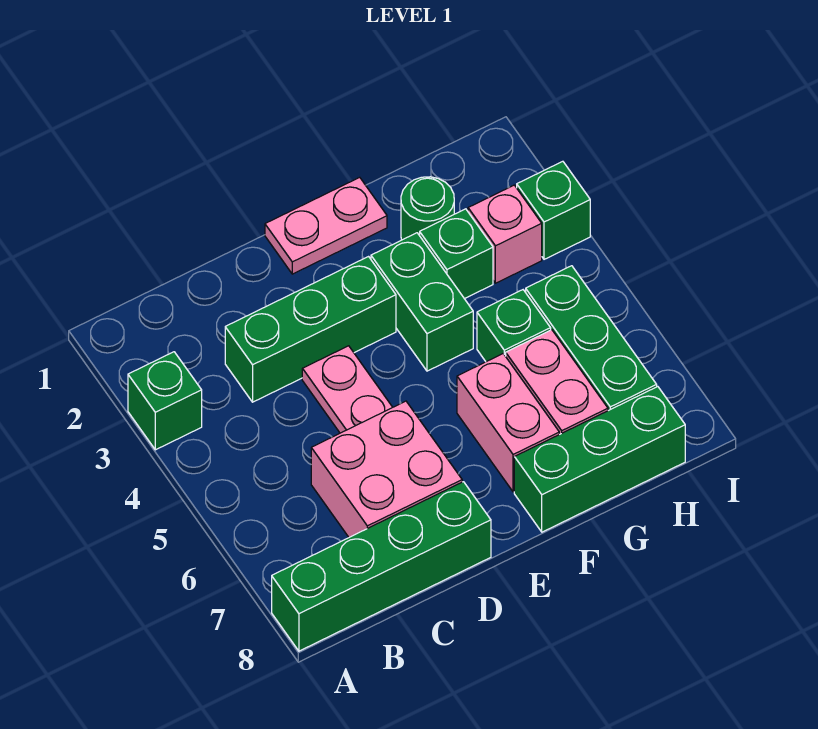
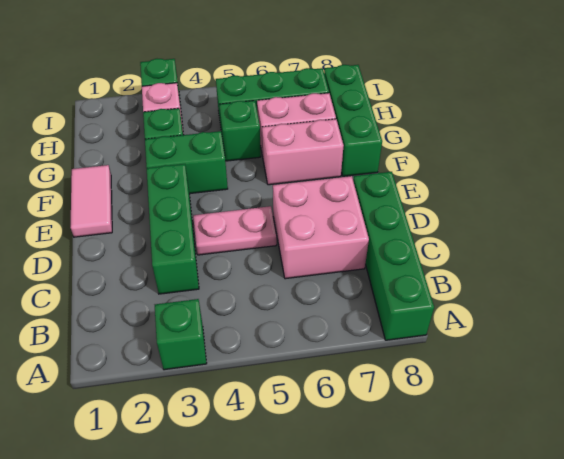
pink plate E1:F1 level 1 -> pink tile E1:F1 level 1
green round brick G2 level 1 -> none

